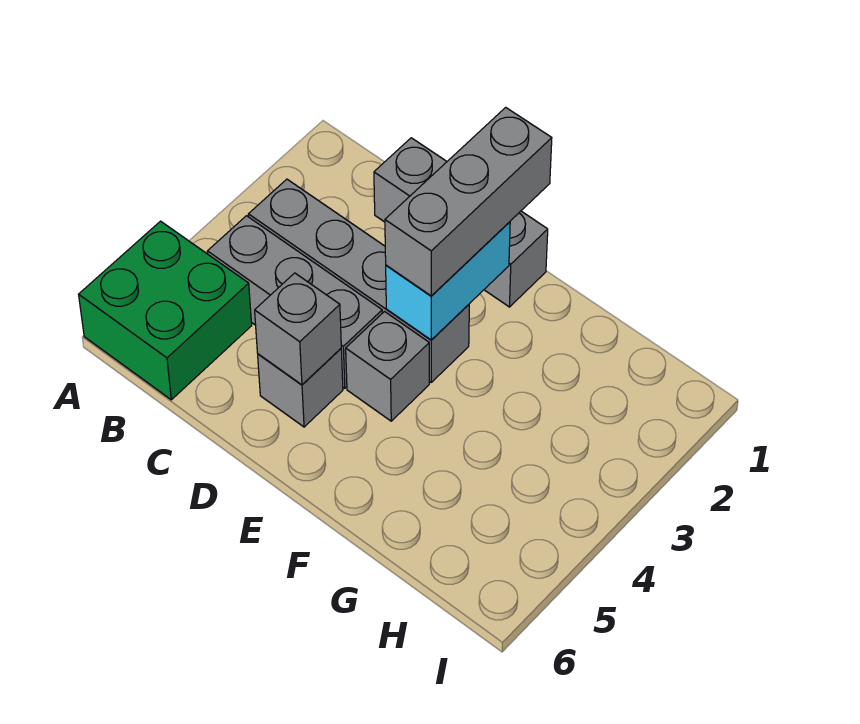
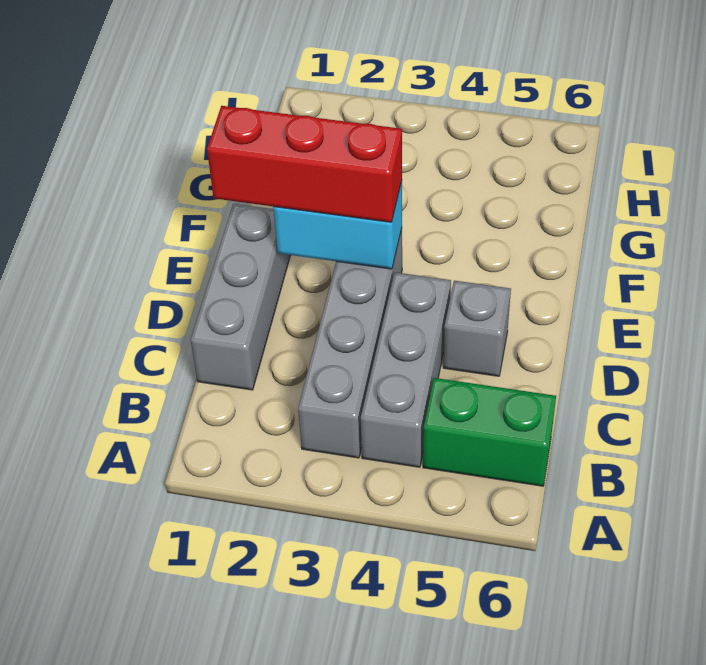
green brick A5:B6 level 1 -> green brick B5:B6 level 1
grey brick D5 level 2 -> none
grey brick E1:E3 level 3 -> red brick E1:E3 level 3
grey brick E4 level 1 -> none

